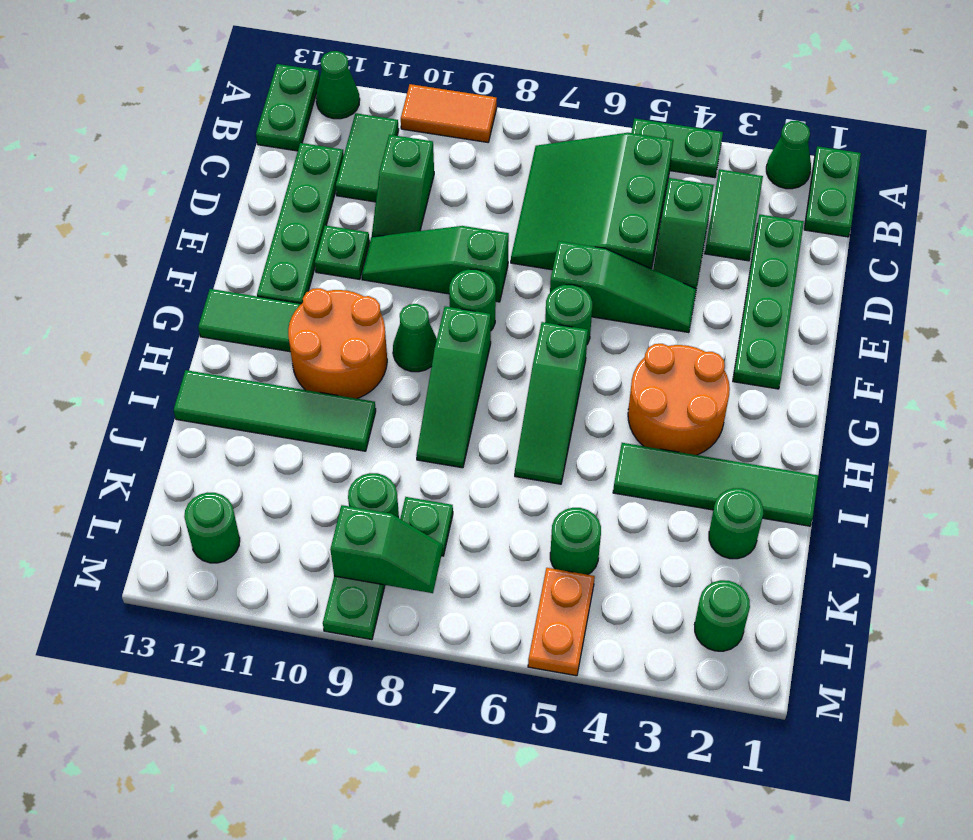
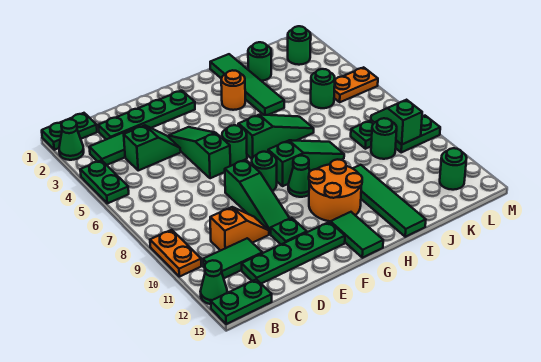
orange tile A9:A10 level 1 -> orange plate A9:A10 level 1
green slope B5:D7 level 1 top 5 -> none
green slope C10:D10 level 1 top C -> orange slope C10:D10 level 1 top C
orange round brick G3:H4 level 1 -> orange round brick H3 level 1

